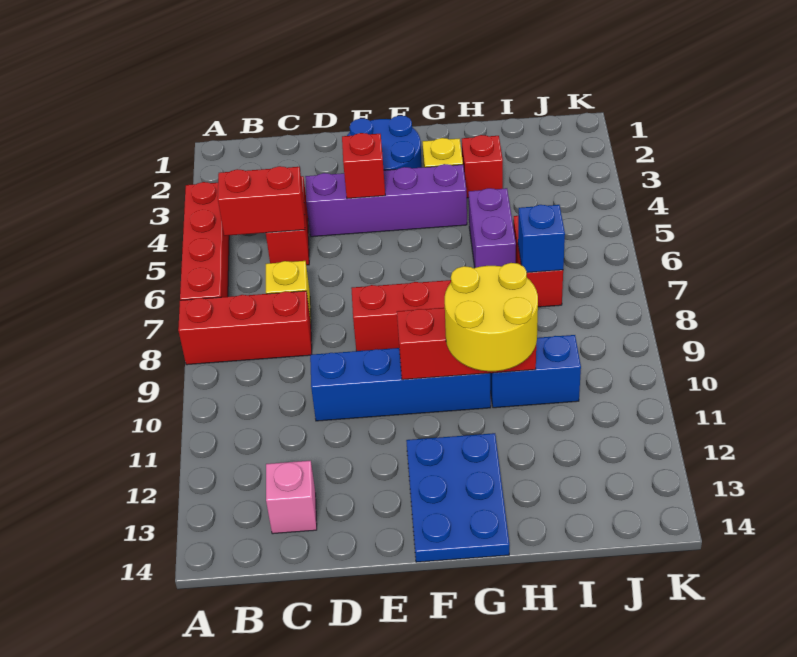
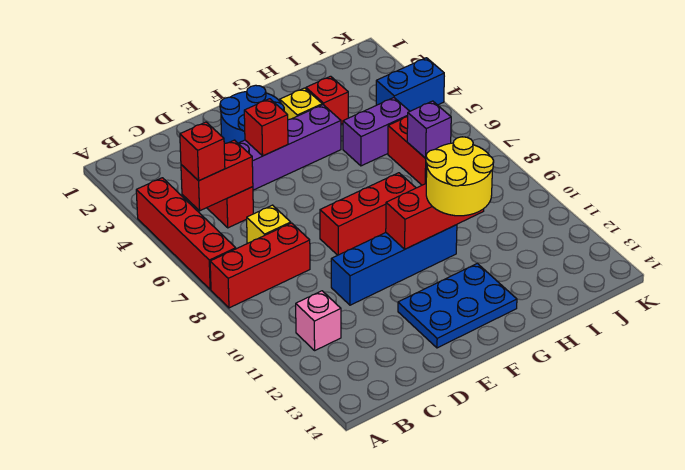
none -> red brick B5 level 3
pink brick C13 level 1 -> pink brick B11 level 1
blue plate F12:G14 level 1 -> blue plate E12:G13 level 1
purple brick H5:H6 level 1 -> purple brick H5:I5 level 1
blue brick H10:I10 level 1 -> blue brick J4:K4 level 1
blue brick I7 level 2 -> purple brick I7 level 2

